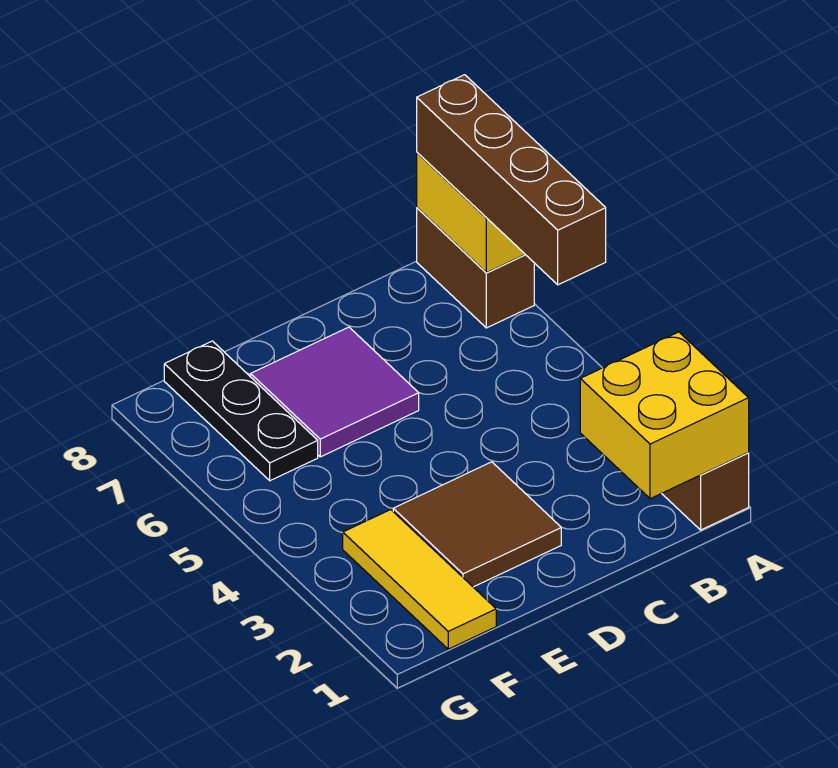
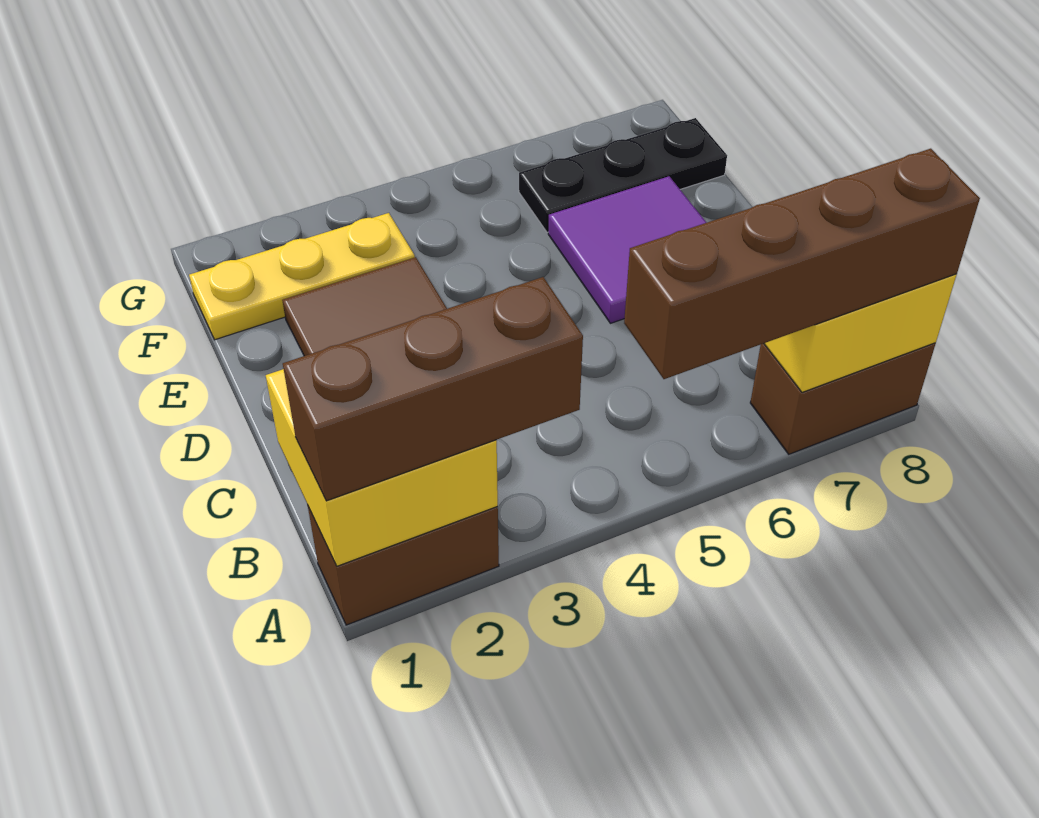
none -> brown brick A1:A3 level 3
yellow tile F1:F3 level 1 -> yellow plate F1:F3 level 1

